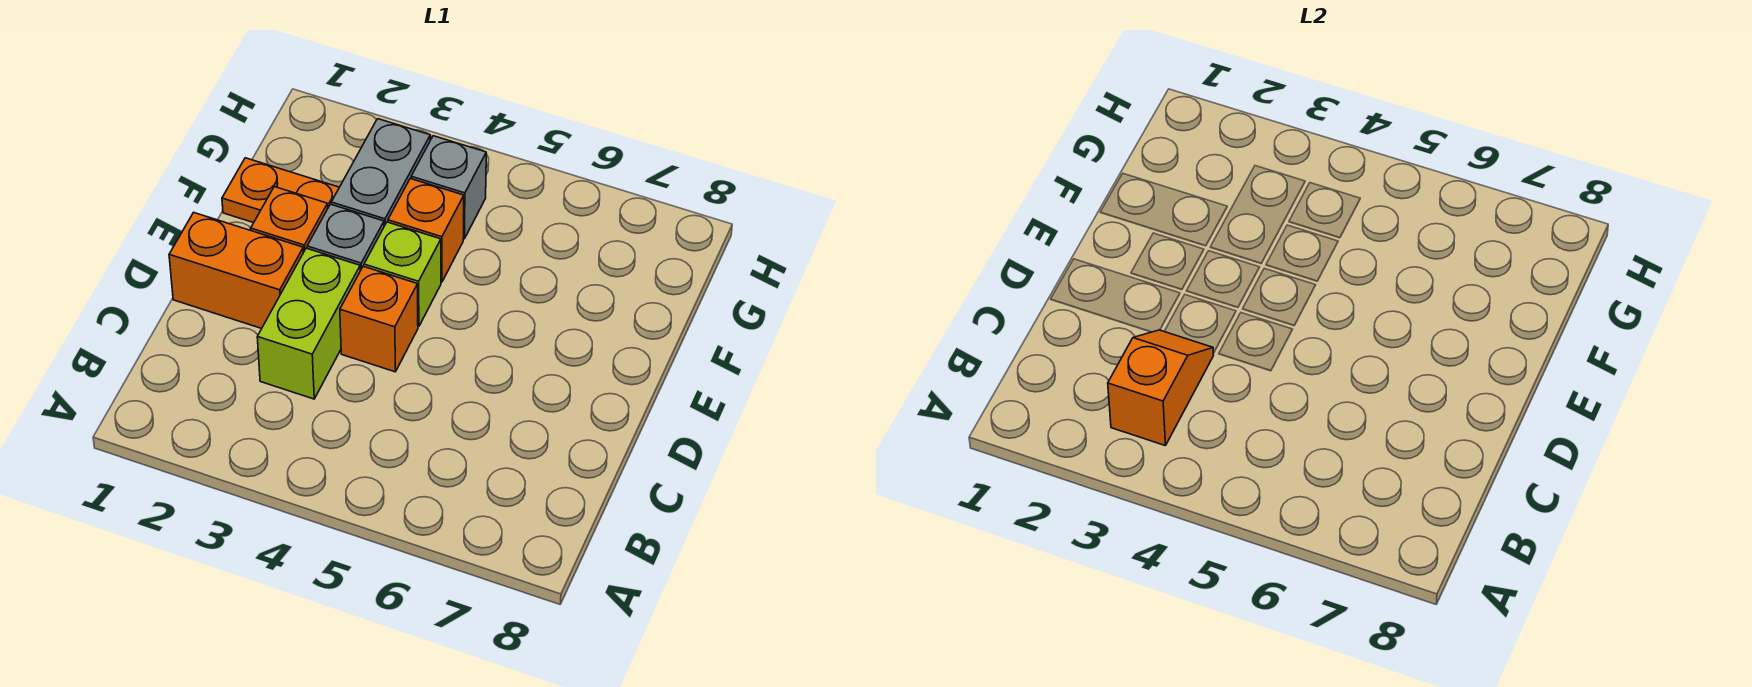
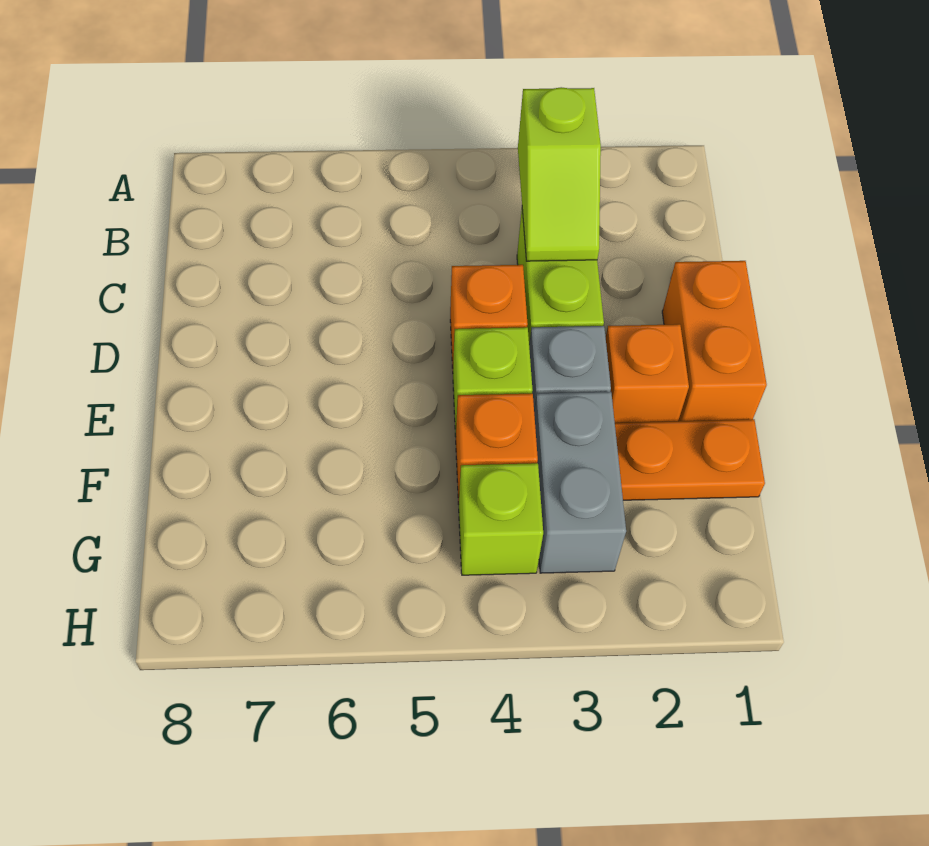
orange slope B3:C3 level 2 top B -> lime slope B3:C3 level 2 top B
orange brick D1:D2 level 1 -> orange brick D1:E1 level 1
grey brick G4 level 1 -> lime brick G4 level 1

